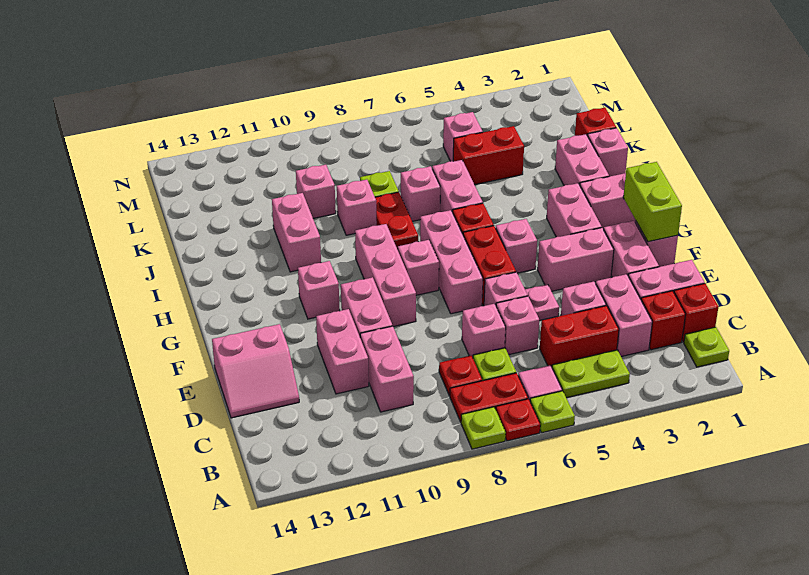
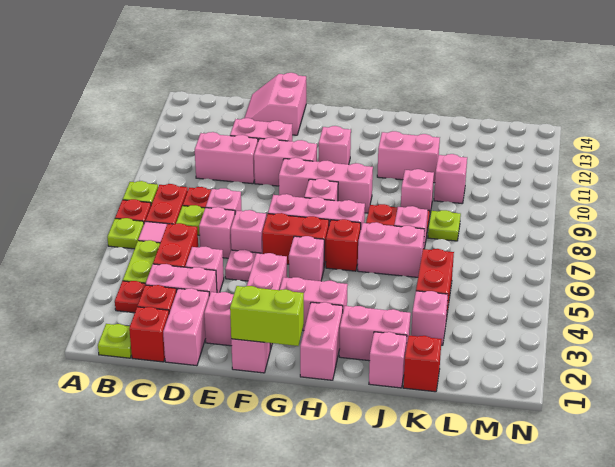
none -> red plate B3 level 1
pink brick L5 level 1 -> pink brick K3 level 1

